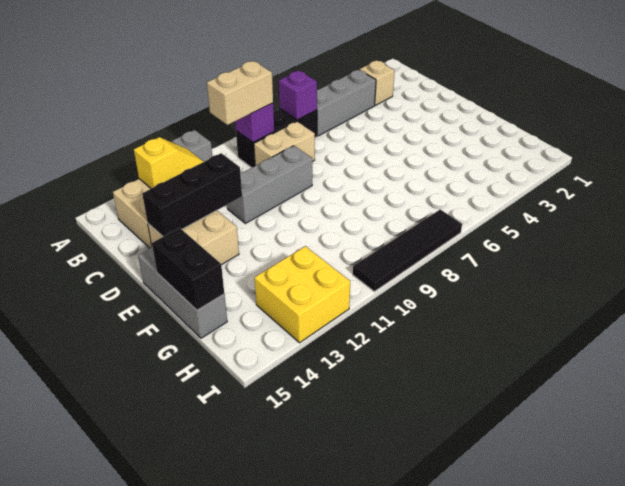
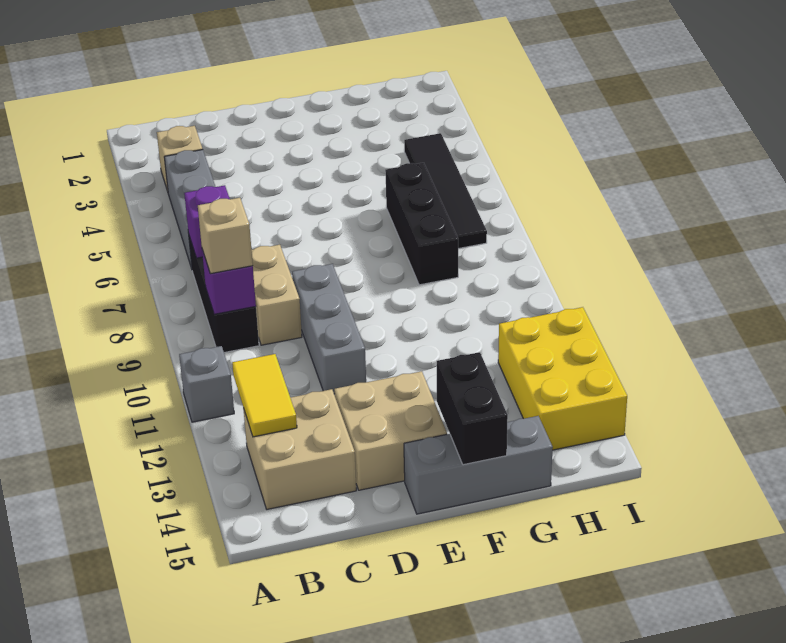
tan brick B9:B10 level 3 -> tan brick B9 level 3
yellow slope B12:B13 level 2 top 13 -> yellow tile B12:B13 level 2
black brick D12:D14 level 2 -> black brick G6:G8 level 1
black brick F15:G15 level 2 -> black brick F14:F15 level 2
yellow brick H12:I13 level 1 -> yellow brick H12:I14 level 1
black tile I7:I10 level 1 -> black tile H4:H7 level 1

